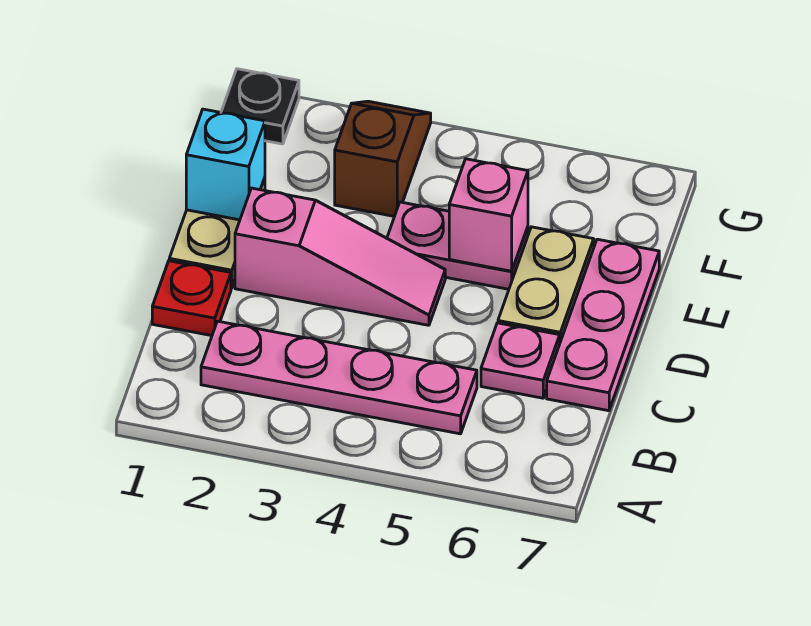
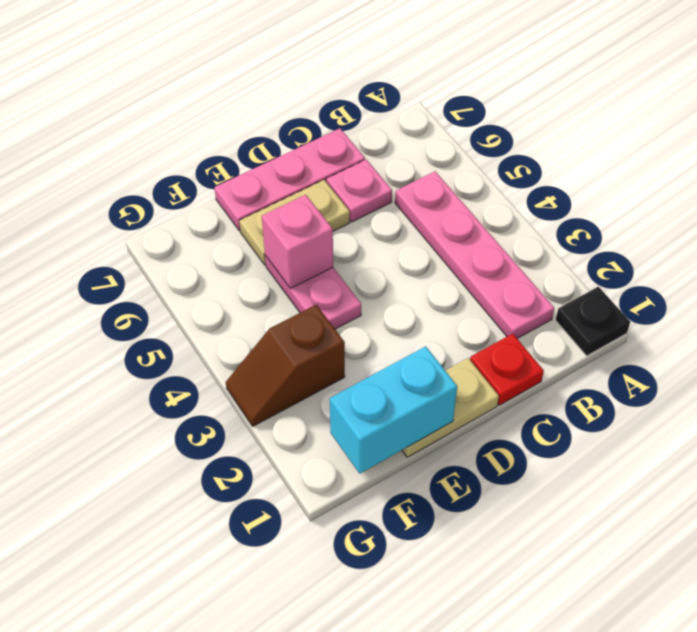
pink slope D2:D4 level 1 top 2 -> none
cyan brick E1 level 2 -> cyan brick E1:F1 level 2
black plate G1 level 1 -> black plate A1 level 1

